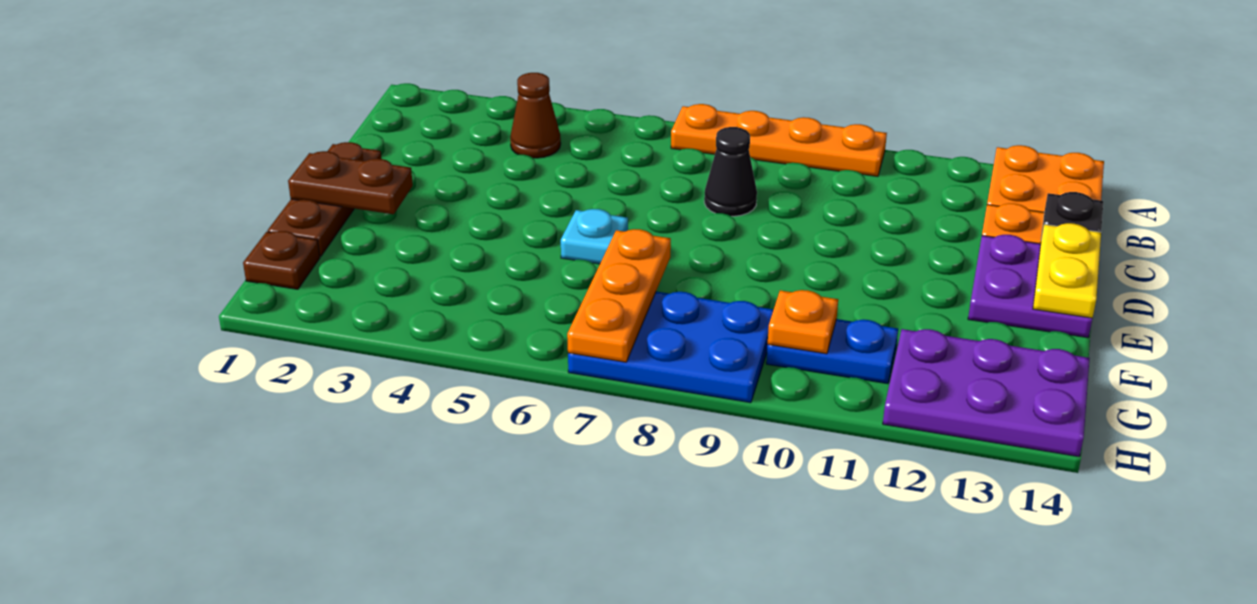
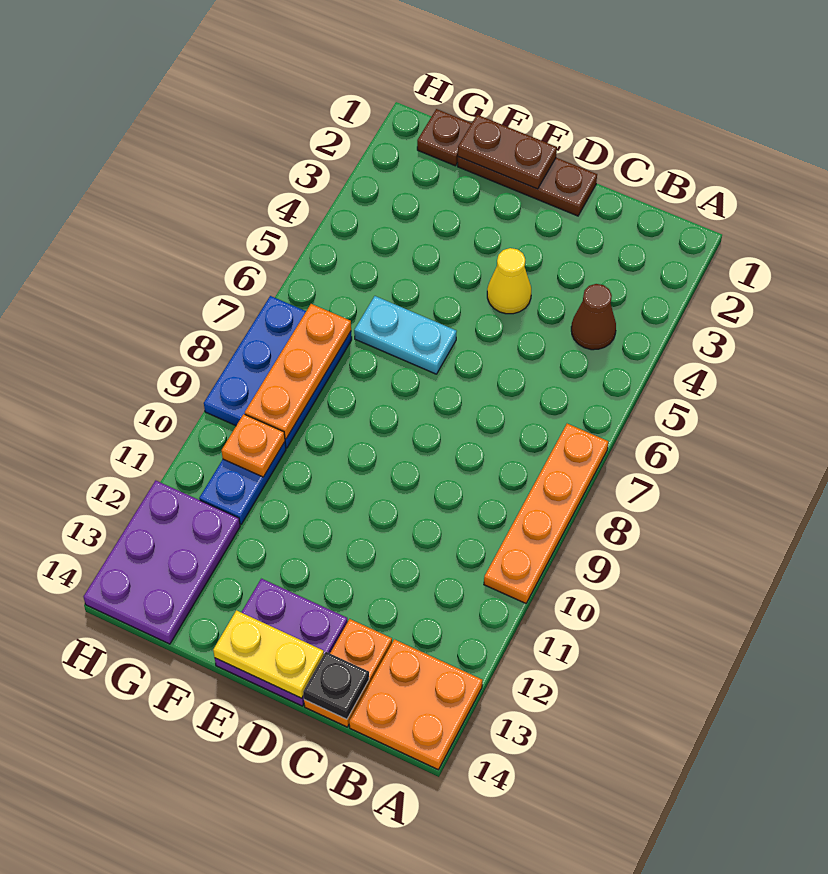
black cone C8 level 1 -> none
none -> yellow cone D4 level 1
brown plate E1:E2 level 2 -> brown plate E1:F1 level 2
cyan plate E6 level 1 -> cyan plate E6:F6 level 1
orange plate F7:H7 level 2 -> orange plate G7:G9 level 2

